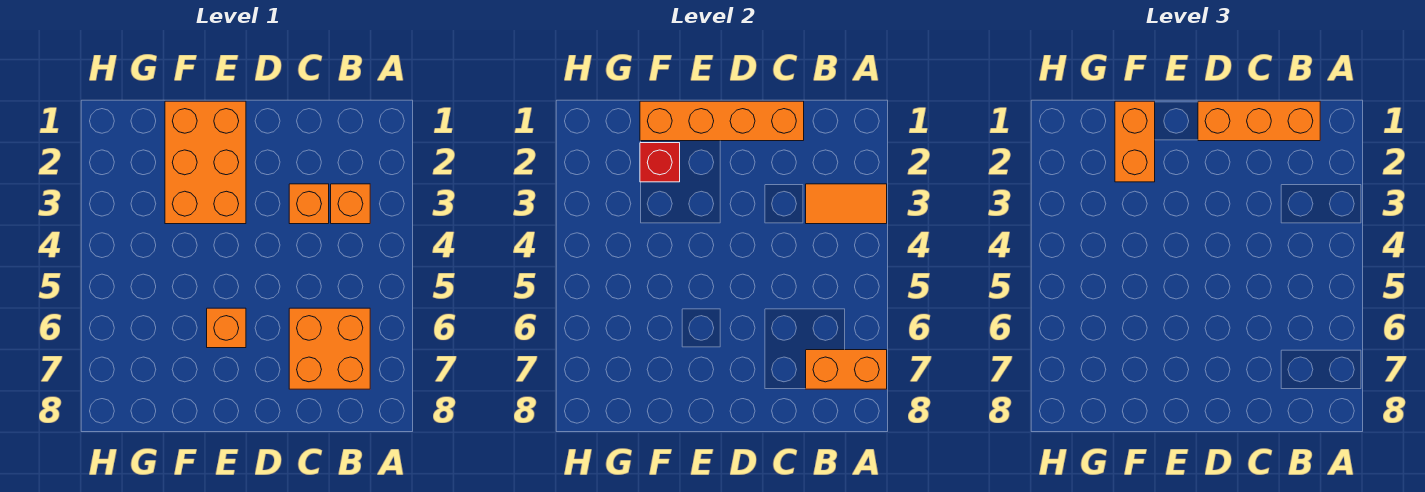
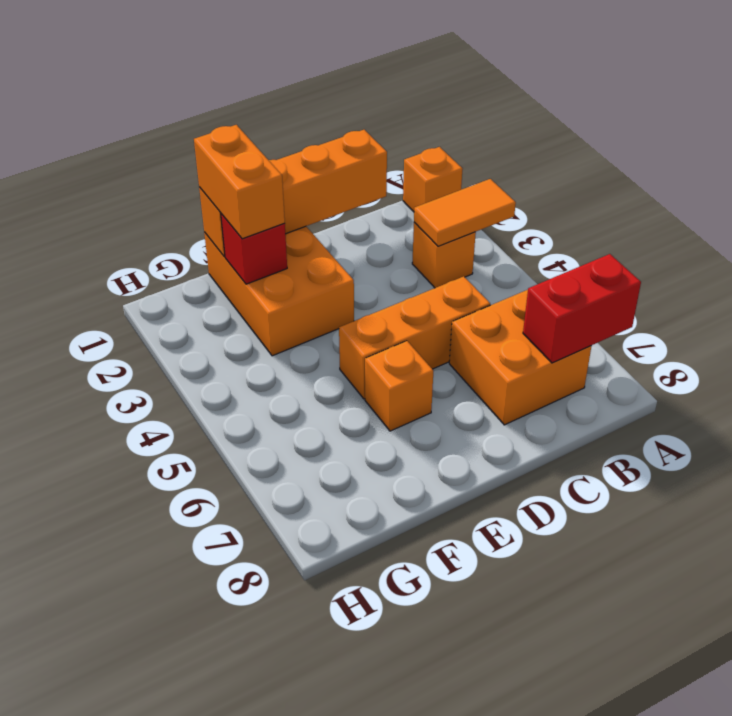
orange brick A7:B7 level 2 -> red brick A7:B7 level 2
orange brick B1:D1 level 3 -> orange brick C5:E5 level 1
orange brick C3 level 1 -> orange brick A1 level 1

